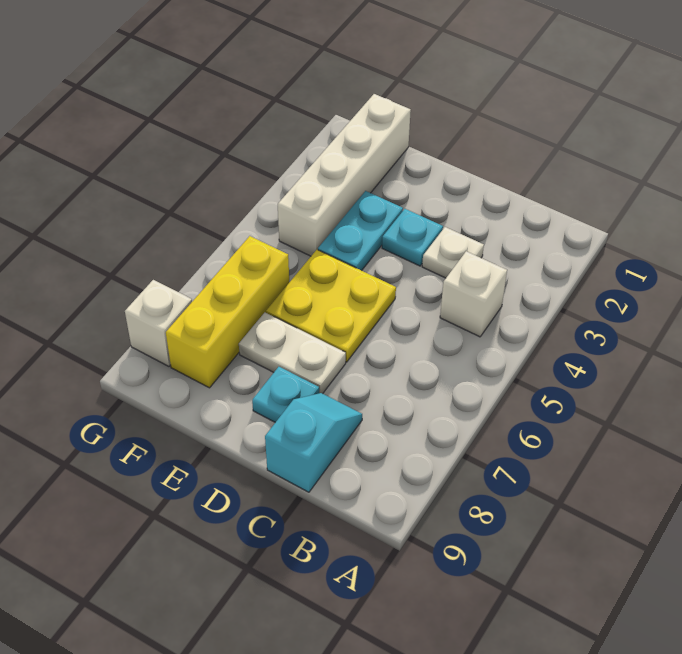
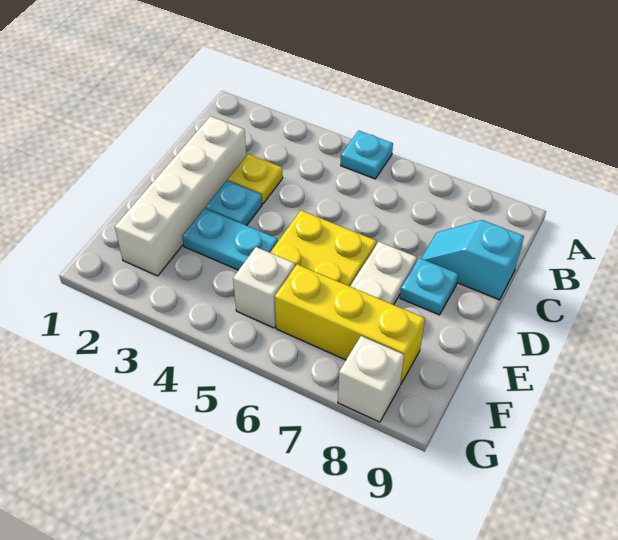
none -> cyan plate A5 level 1
white brick B4 level 1 -> white brick F5 level 1
white plate C3 level 1 -> yellow plate C3 level 1
white brick F1:F4 level 1 -> white brick C2:F2 level 1

